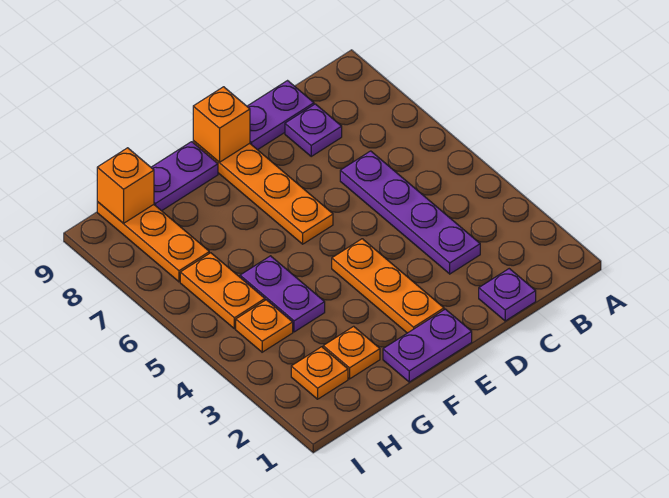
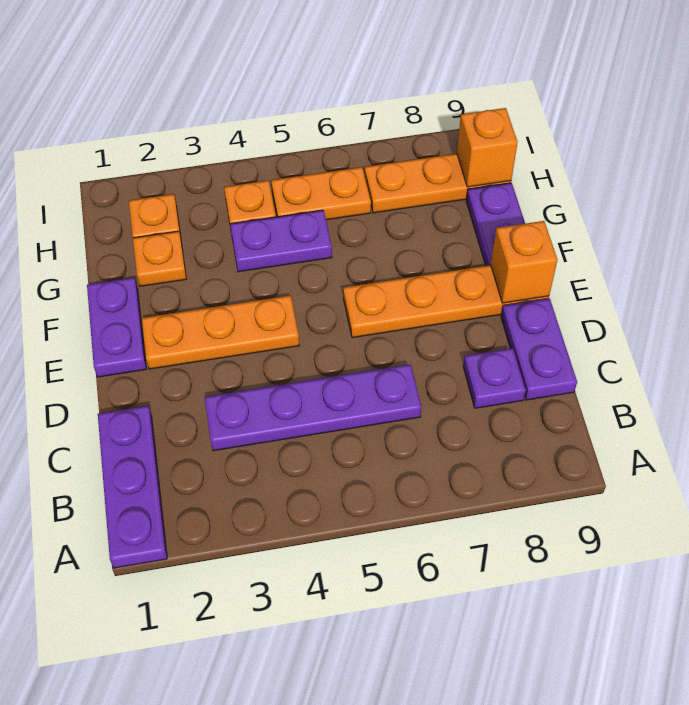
purple plate C1 level 1 -> purple plate A1:C1 level 1

